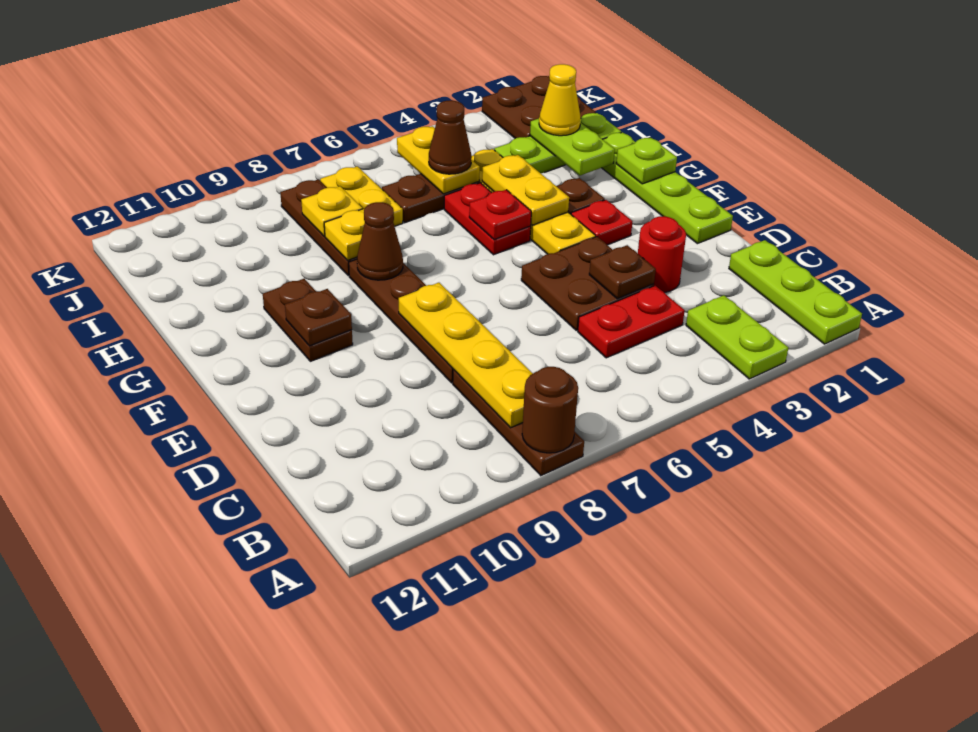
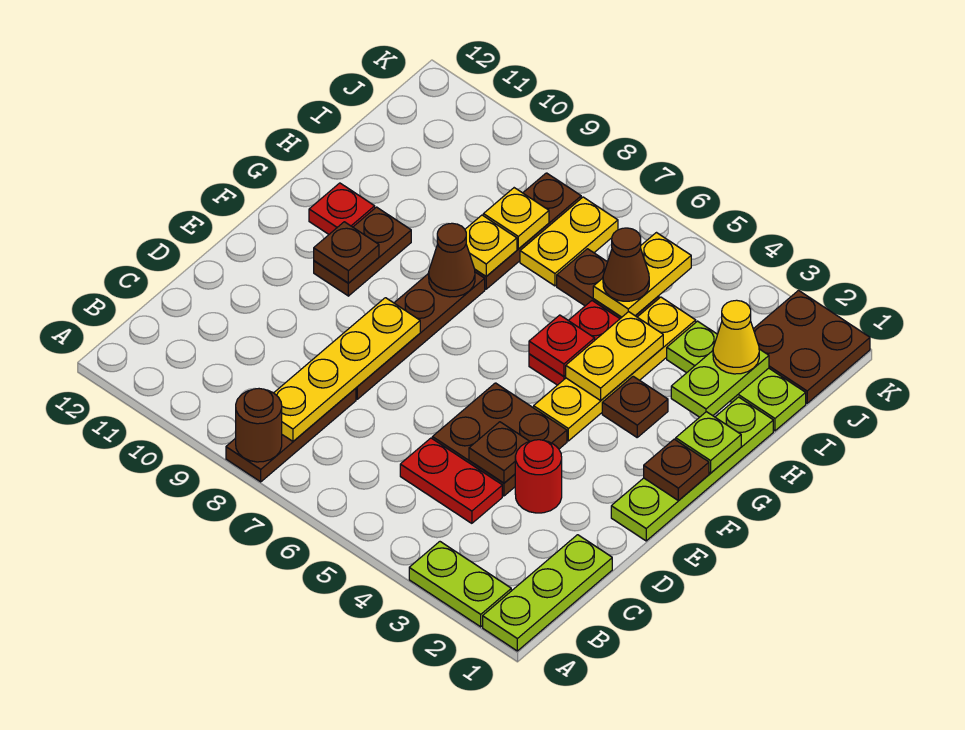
lime plate A3:B3 level 1 -> lime plate A2:A3 level 1
none -> brown plate F1 level 2
red plate F3 level 1 -> red plate G11 level 1

